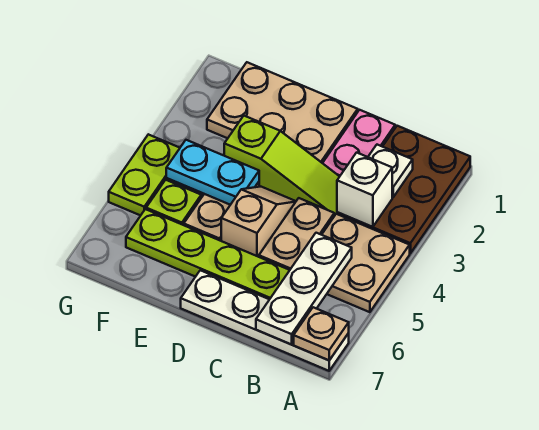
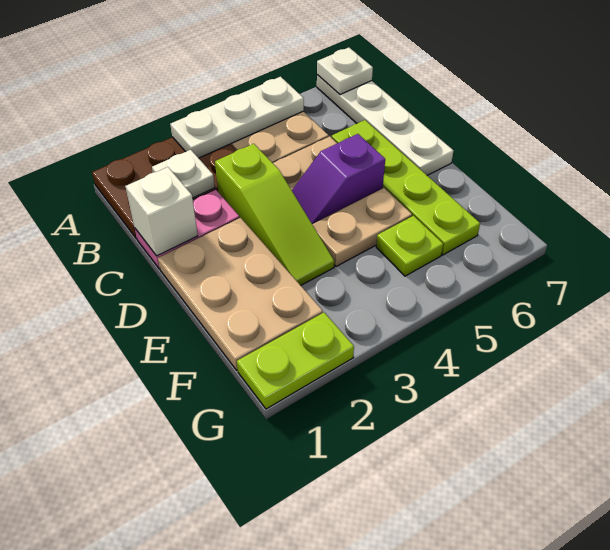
tan plate A7 level 2 -> white plate A7 level 2
white brick B3 level 2 -> white brick C1 level 2
white plate B5:B7 level 2 -> white plate A3:A5 level 2
lime slope C3:E3 level 1 top E -> lime slope C3:E3 level 1 top C
tan slope D4:D5 level 1 top 5 -> purple slope D4:D5 level 1 top 5
cyan plate E4:F4 level 2 -> none
lime plate G4:G5 level 1 -> lime plate G1:G2 level 1

